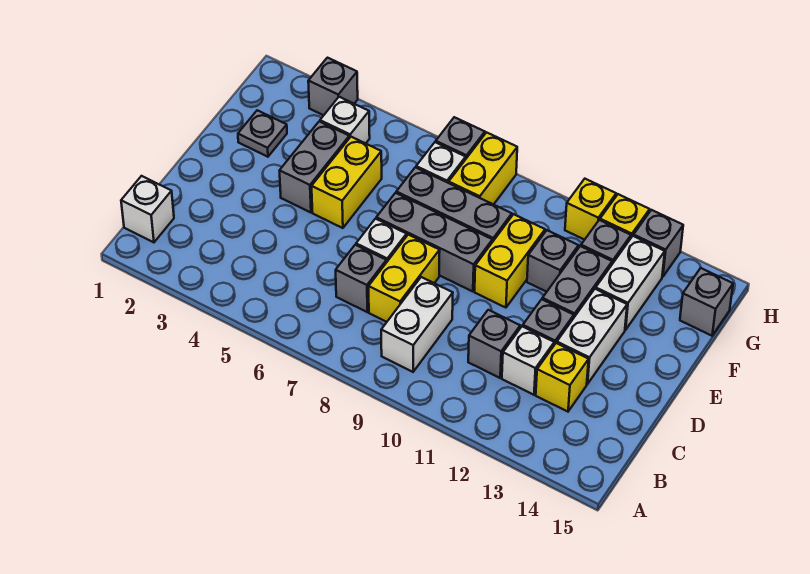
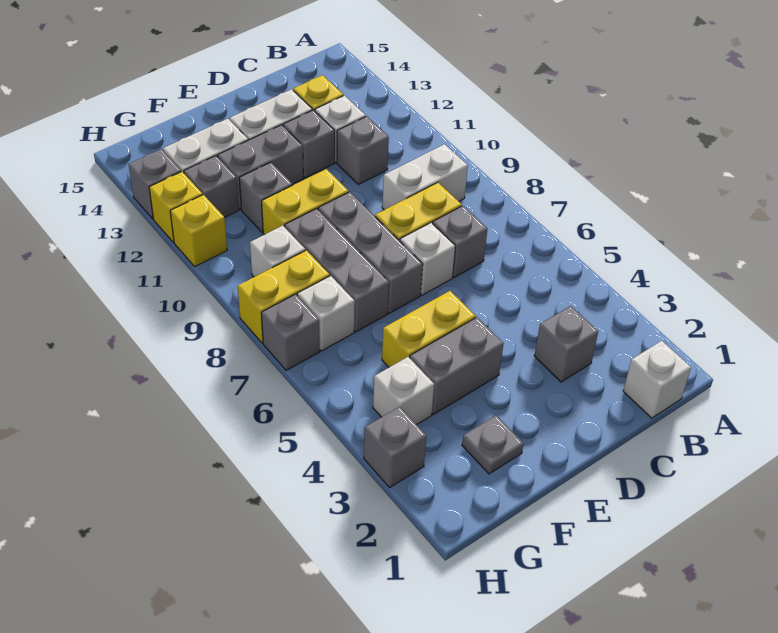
none -> white brick G9 level 1
grey brick G15 level 1 -> grey brick C3 level 1

